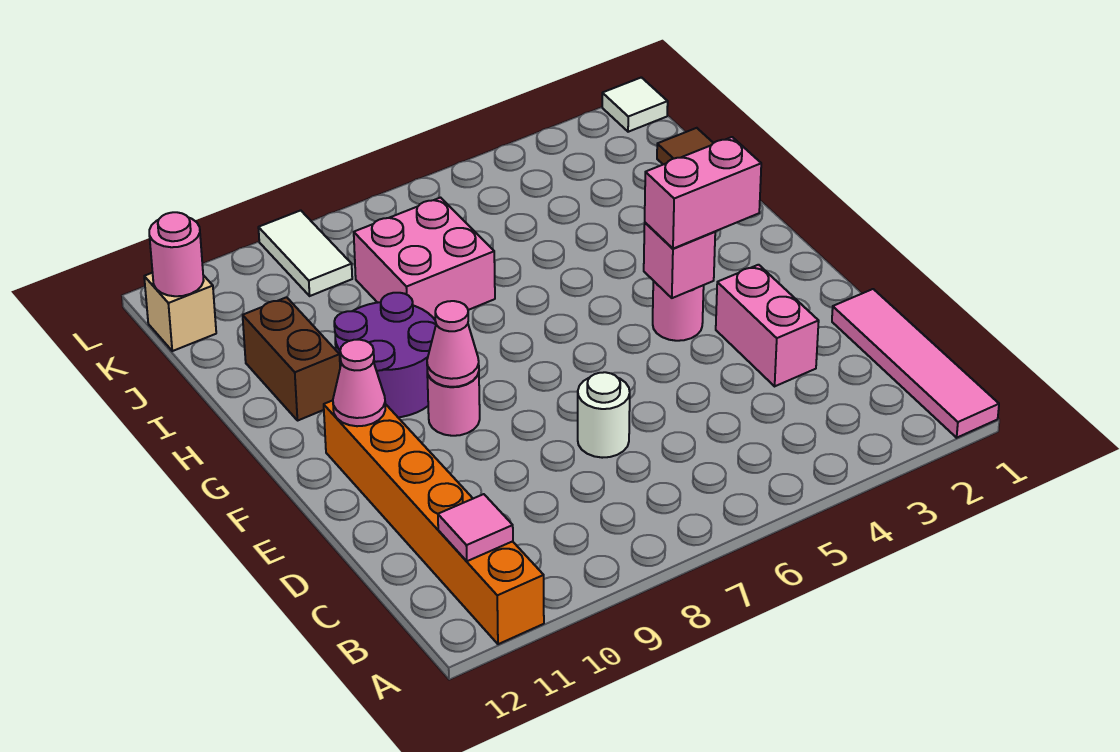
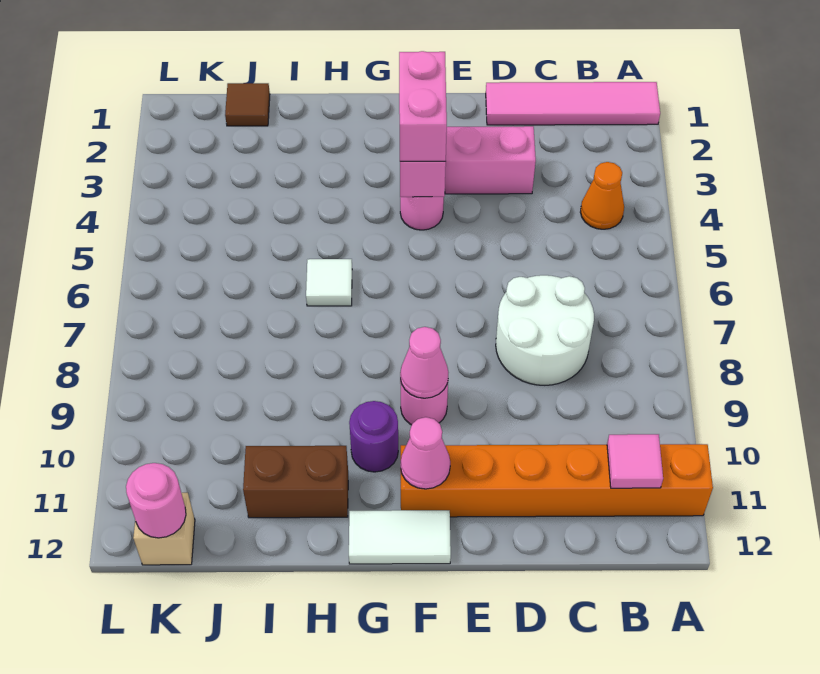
none -> orange cone B4 level 1
white round brick D7 level 1 -> white round brick C7:D8 level 1
purple round brick G9:H10 level 1 -> purple round brick G10 level 1
pink brick I7:J8 level 1 -> none
white tile K9:L9 level 1 -> white tile F12:G12 level 1
white tile L1 level 1 -> white tile H6 level 1

